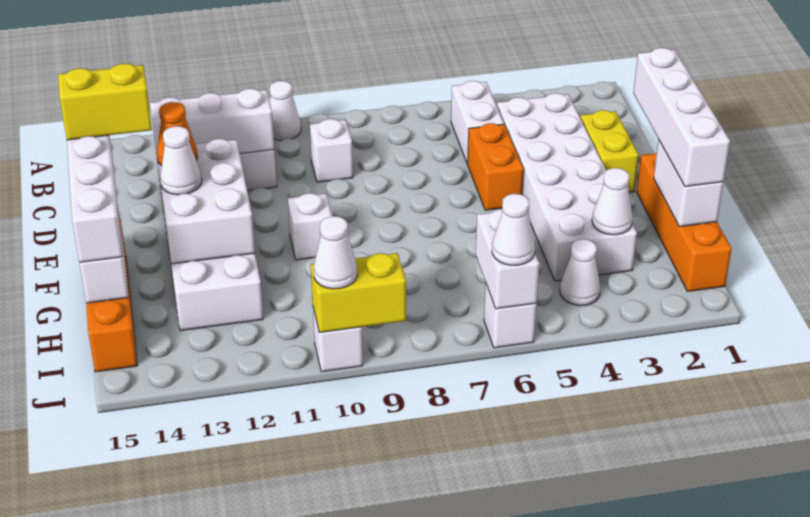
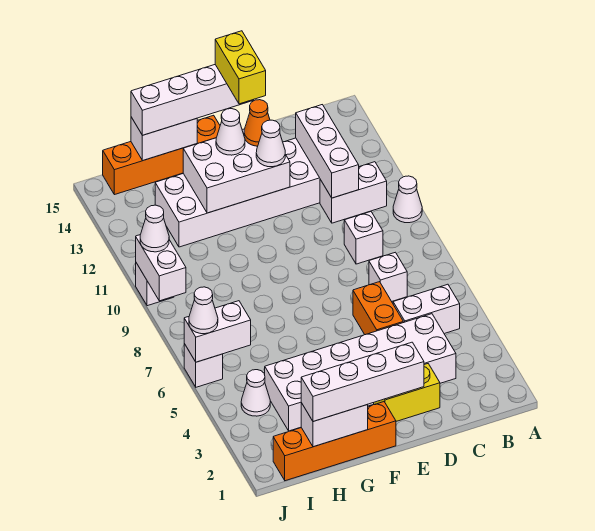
orange brick D5:E5 level 1 -> orange brick D5:D6 level 1
white brick F10 level 1 -> white brick C7 level 1
white cone H3 level 2 -> white cone E12 level 3
yellow brick J9:J10 level 2 -> white brick J9:J10 level 2

